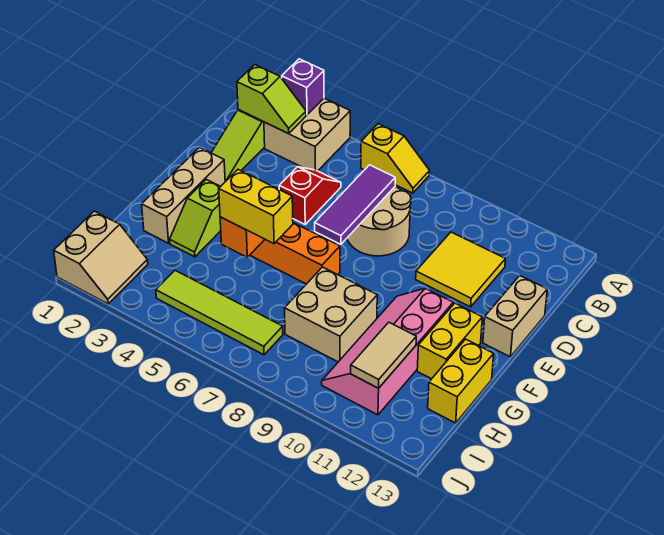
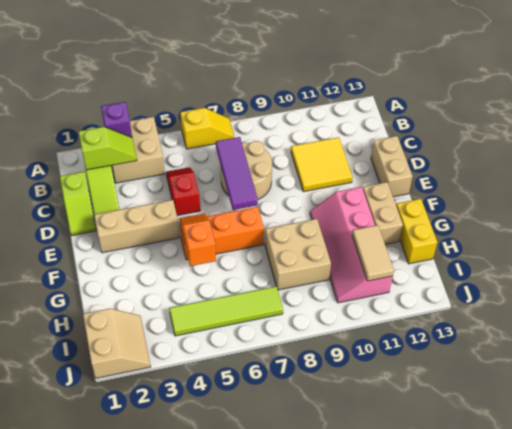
tan brick E2:G2 level 1 -> tan brick E2:E4 level 1
lime slope F3:G3 level 1 top F -> lime slope C1:D1 level 1 top C
yellow brick F12:G12 level 1 -> tan brick F12:G12 level 1
yellow brick G5:G6 level 3 -> none

